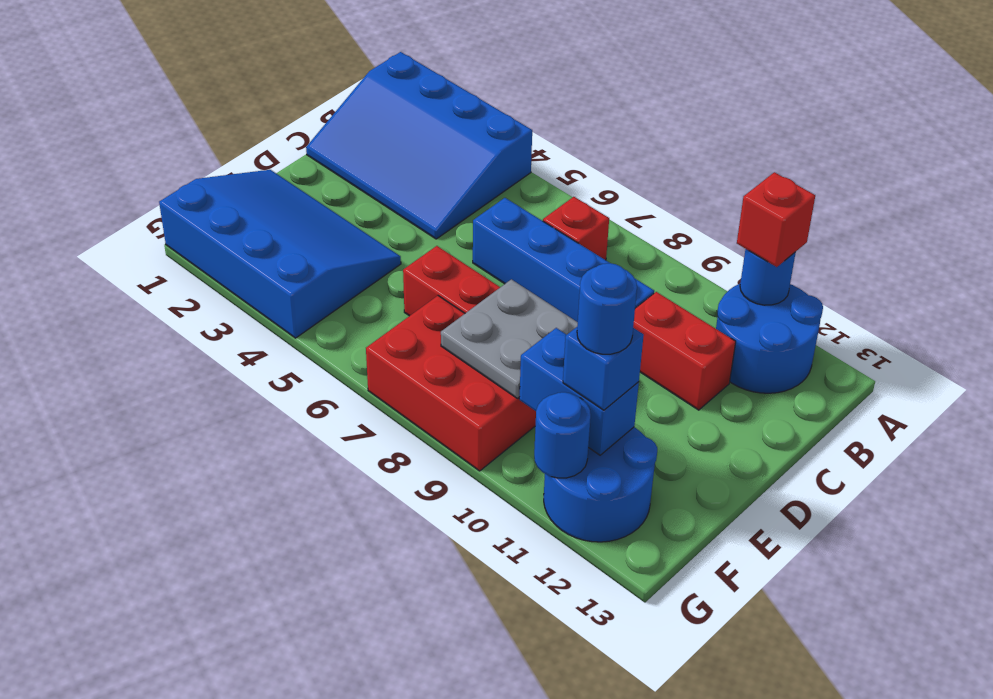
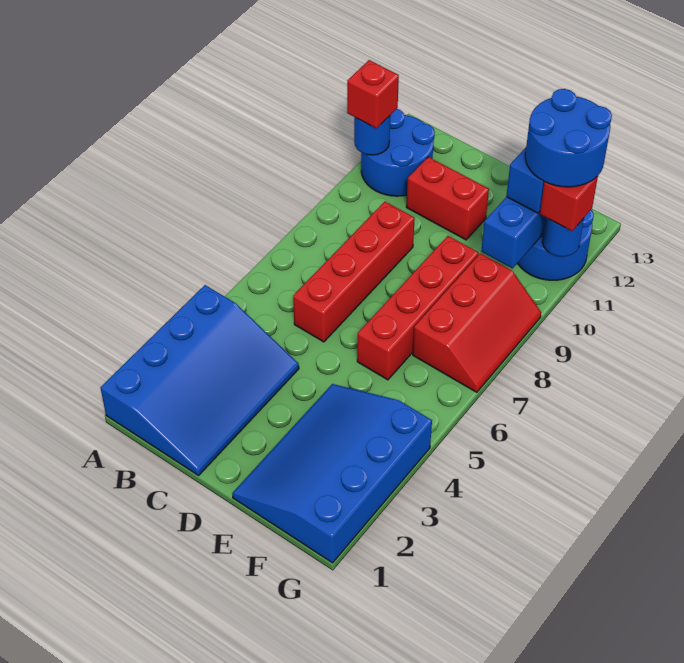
red brick B7 level 1 -> red brick G11 level 3
blue brick C6:C9 level 1 -> red brick C6:C9 level 1
red brick C10:C11 level 1 -> red brick C11:D11 level 1
grey plate E8:F9 level 2 -> none
red brick F7:G9 level 1 -> red slope F7:G9 level 1 top F
blue round brick F11 level 4 -> blue round brick F11:G12 level 4

